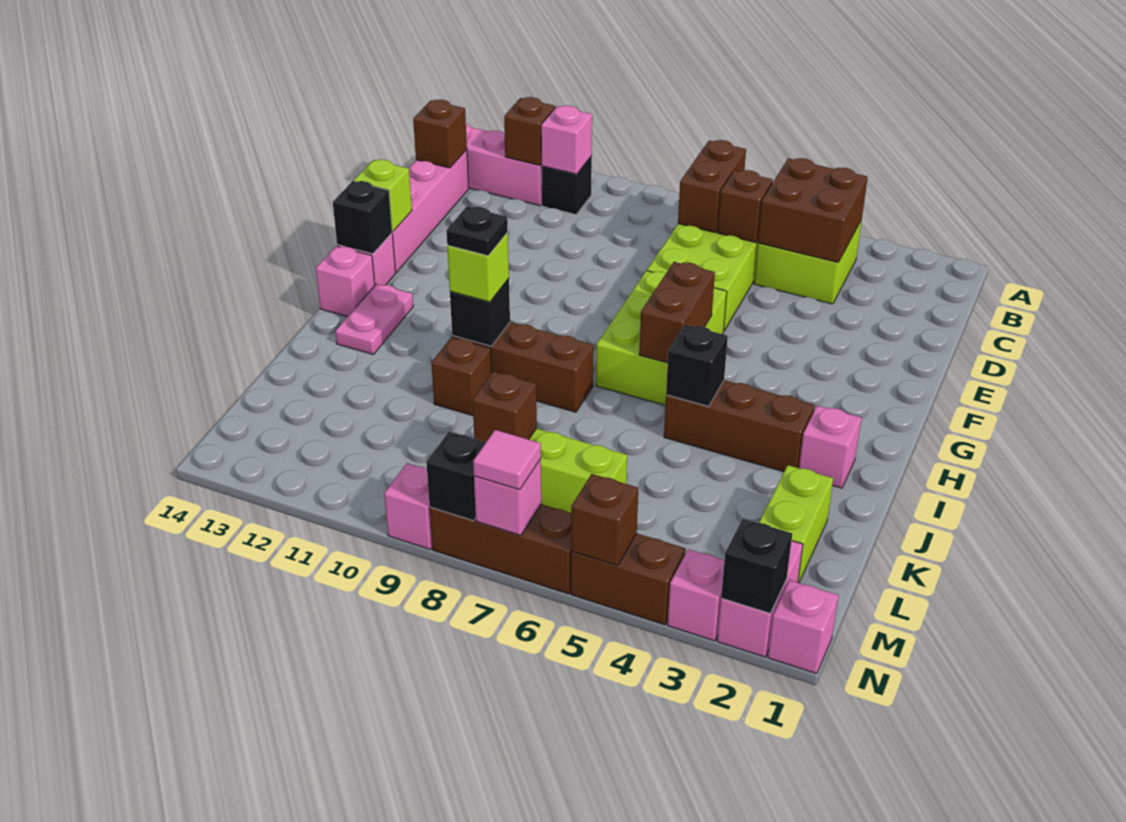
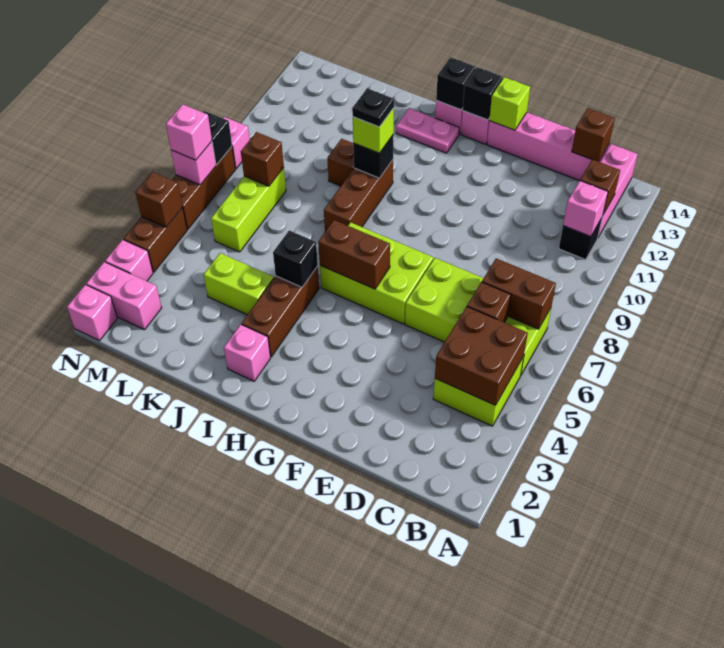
lime brick K2:L2 level 1 -> lime brick J4:K4 level 1
black brick N2 level 2 -> black brick H14 level 2
pink tile N7 level 3 -> pink brick N7 level 3

